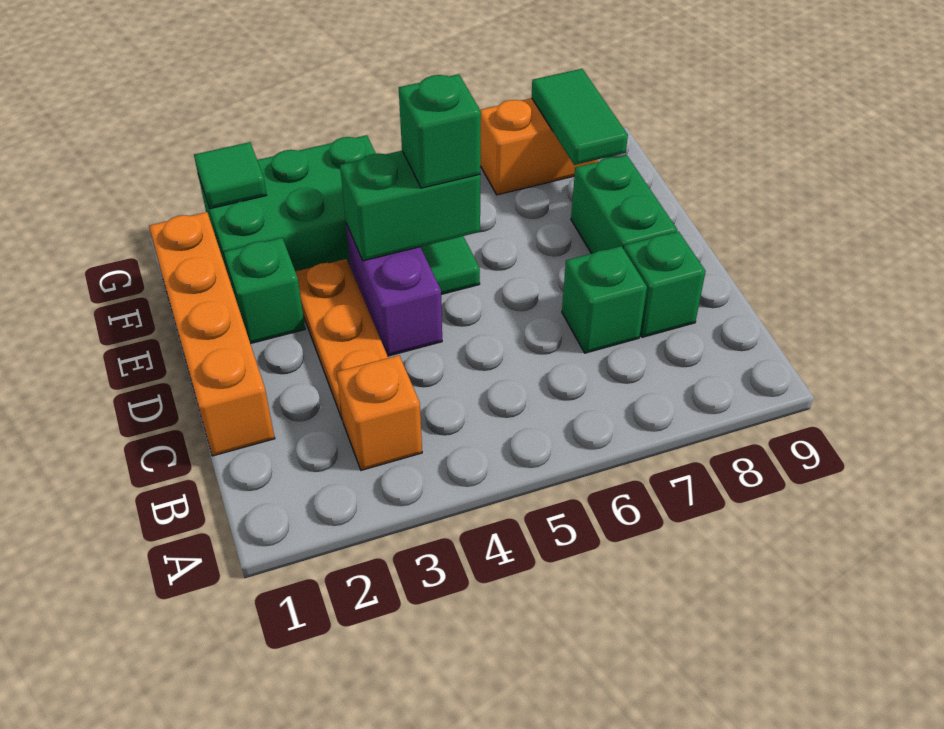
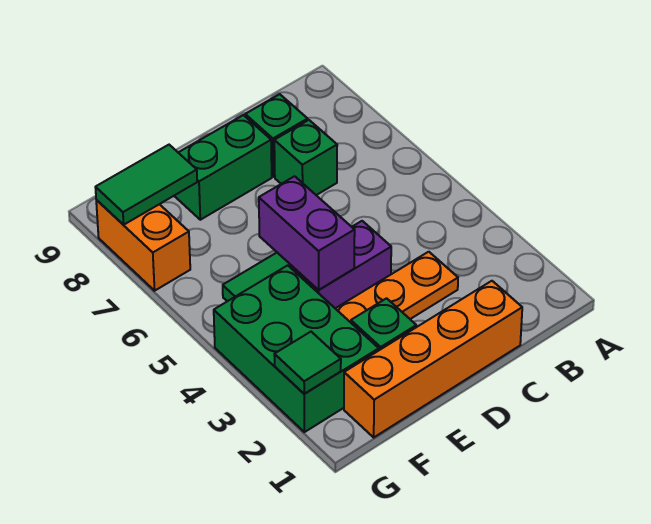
orange brick B3 level 1 -> none
green brick E4:E5 level 2 -> purple brick E4:E5 level 2
green brick E5 level 3 -> none

